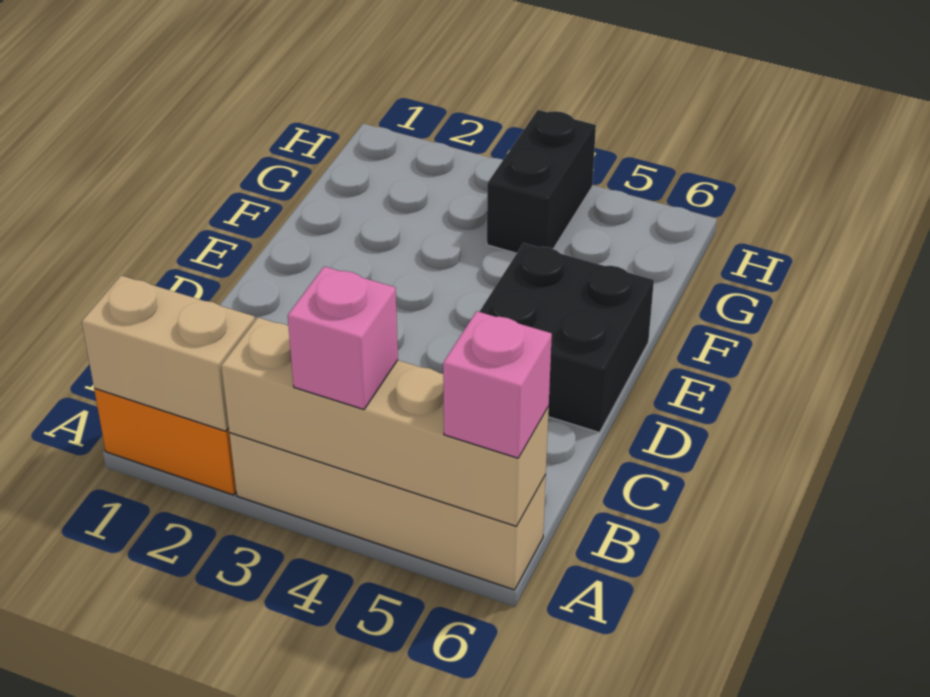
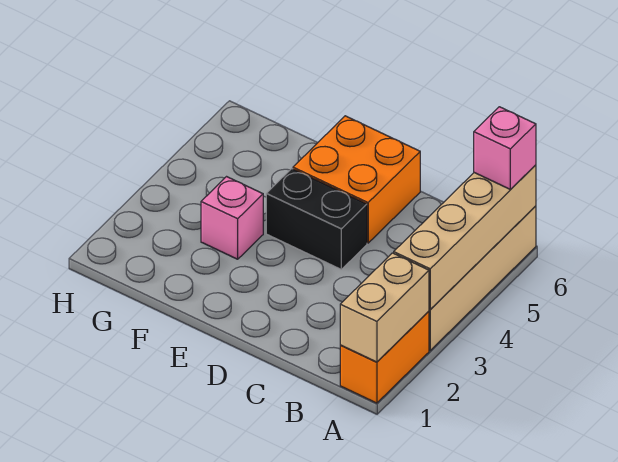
pink brick A4 level 3 -> pink brick F3 level 1
black brick D5:E6 level 1 -> orange brick D5:E6 level 1
black brick G4:H4 level 1 -> black brick D4:E4 level 1

